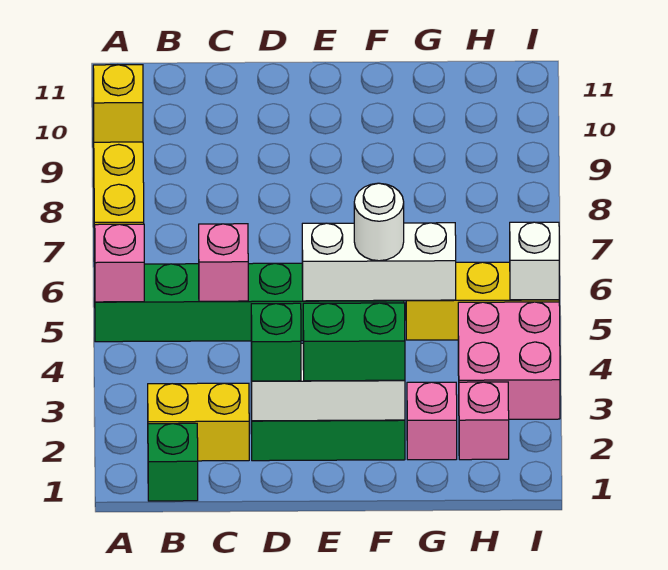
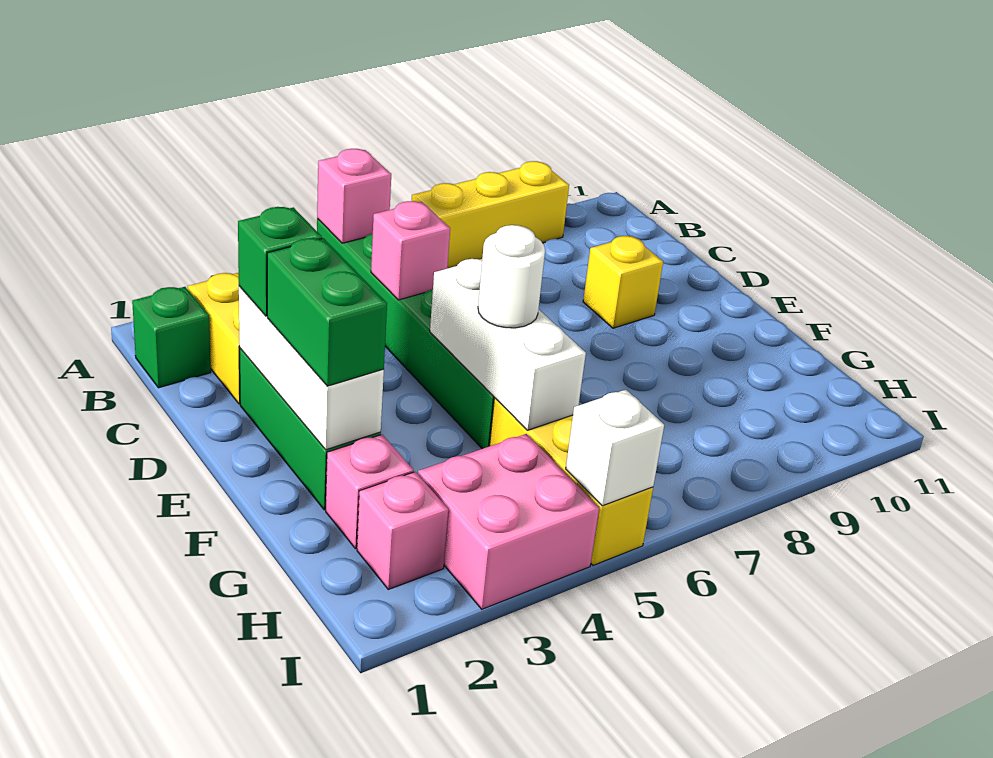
yellow brick A9 level 2 -> yellow brick D9 level 1

